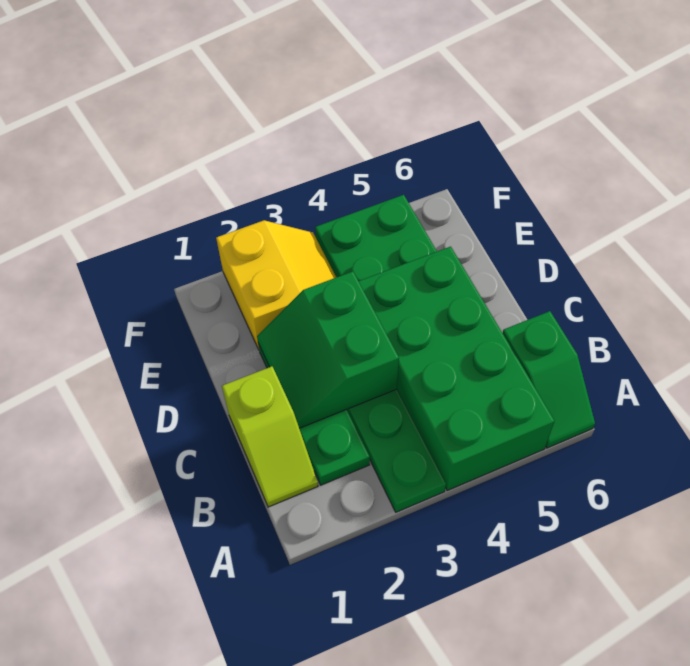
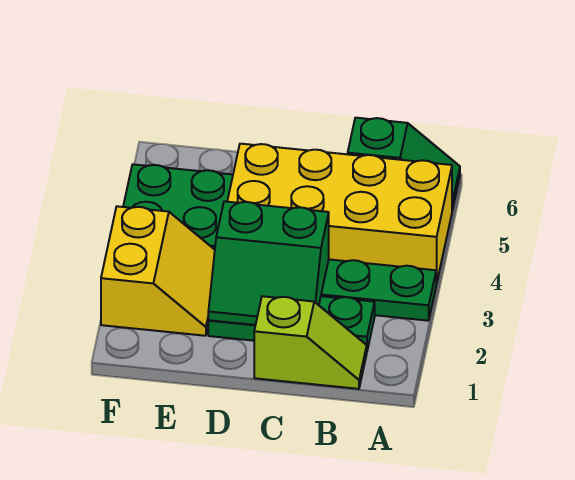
green brick A4:D5 level 1 -> yellow brick A4:D5 level 1
yellow slope E2:F3 level 1 top 2 -> yellow slope E2:F3 level 1 top F

